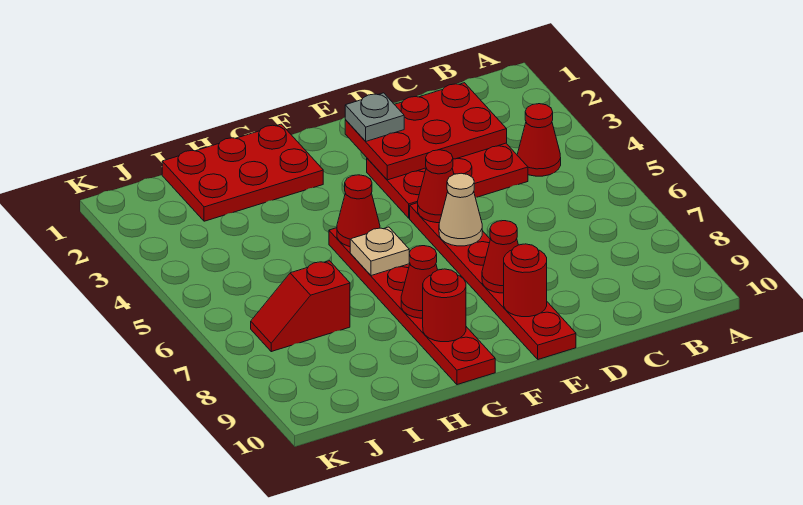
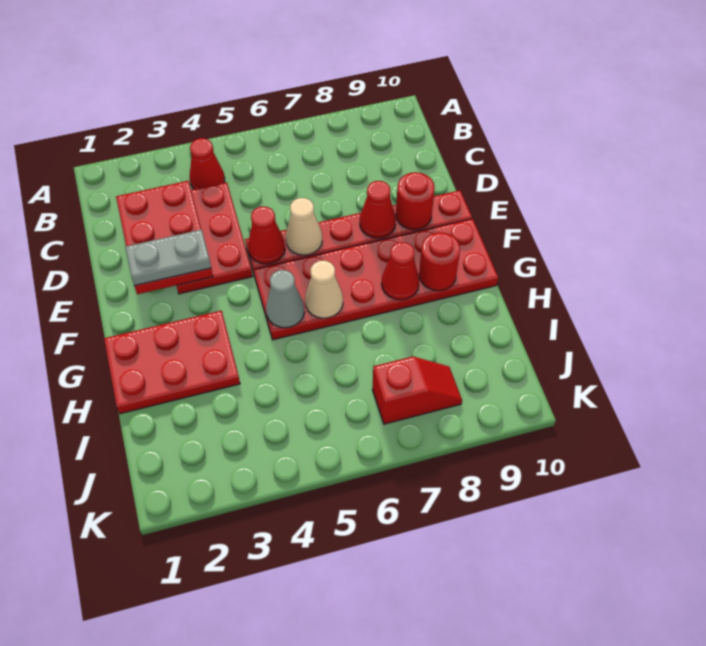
grey plate E2 level 3 -> grey plate E2:E3 level 3
red plate G1:I2 level 1 -> red plate G1:H3 level 1
red plate G5:G10 level 1 -> red plate F5:G10 level 1
red cone G5 level 2 -> grey cone G5 level 2
tan plate G6 level 2 -> tan cone G6 level 2
red slope I7:J7 level 1 top I -> red slope J7:J8 level 1 top 7

